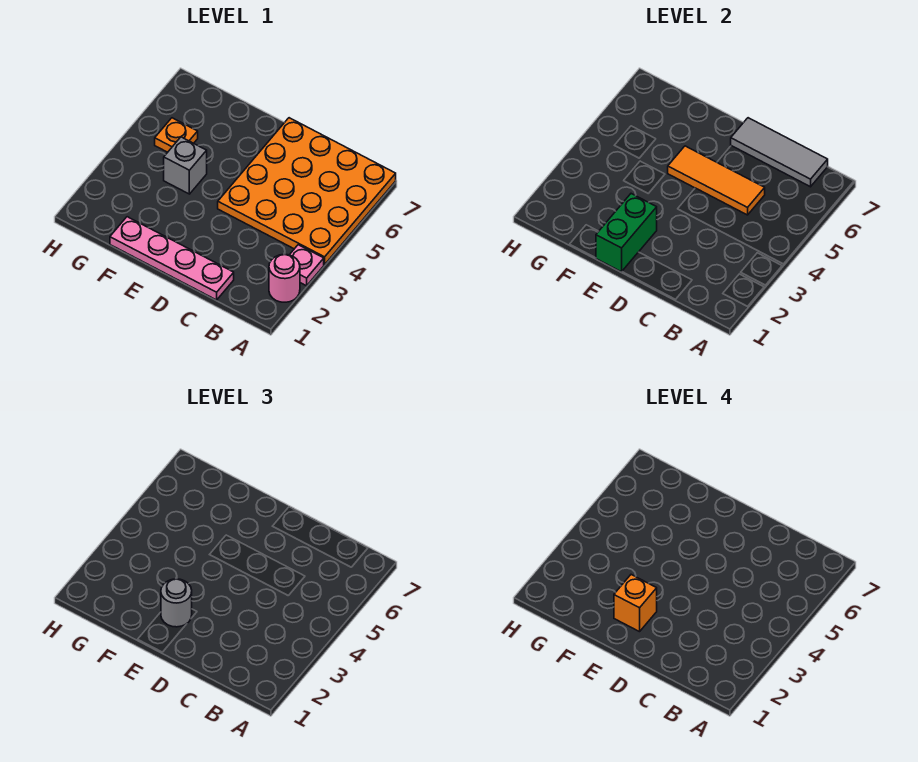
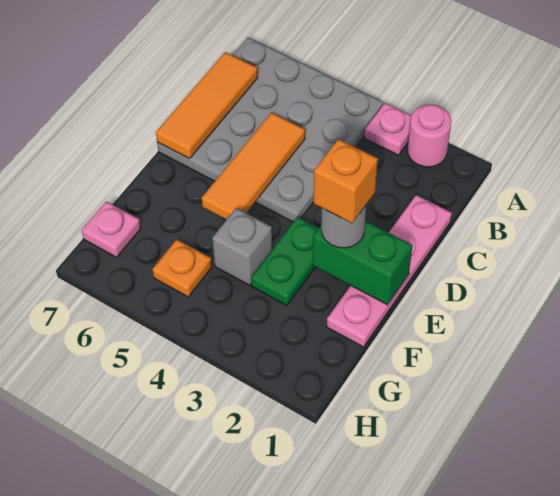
orange plate A4:D7 level 1 -> grey plate A4:D7 level 1
grey tile B7:D7 level 2 -> orange tile B7:D7 level 2
none -> green plate E3:F3 level 1
none -> pink plate G7 level 1

